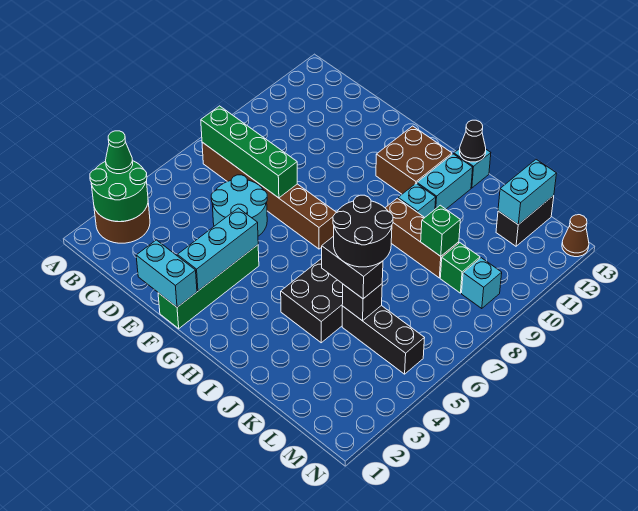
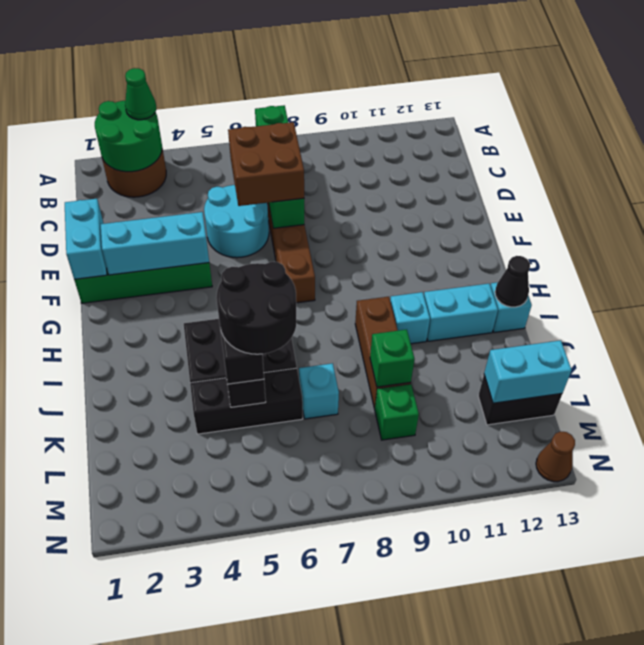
brown brick G11:H12 level 1 -> brown brick D6:E7 level 3
black brick K5:M5 level 1 -> black brick K4:K6 level 1
cyan brick M9 level 1 -> cyan brick K7 level 1

